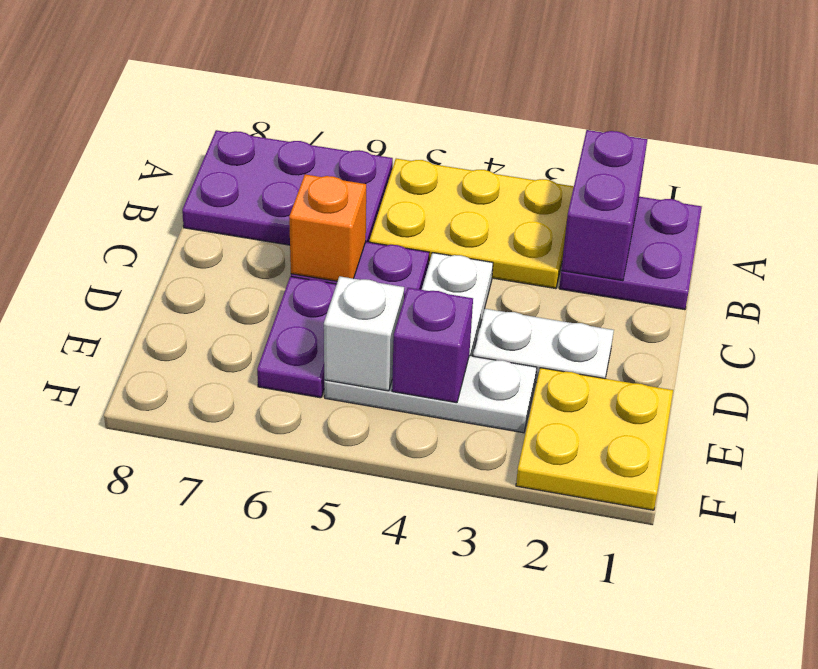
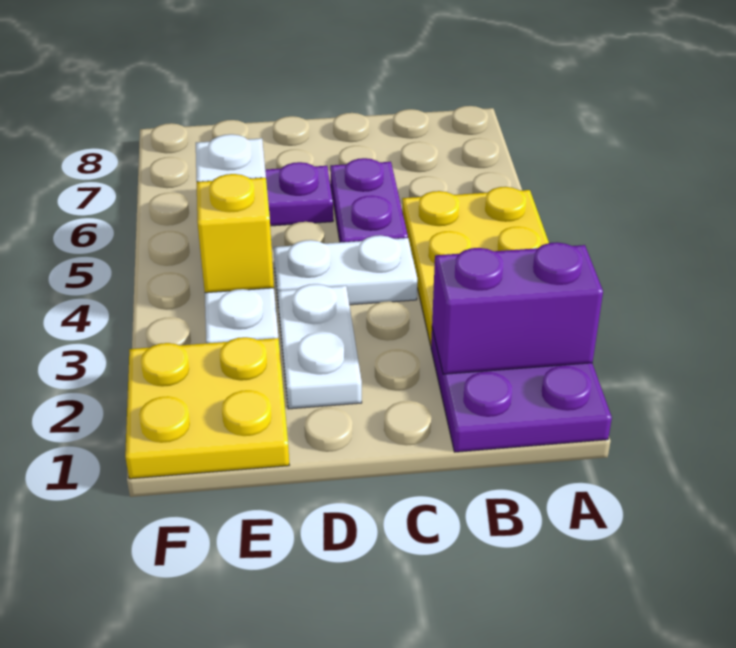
purple plate A6:B8 level 1 -> none
orange brick C6 level 2 -> none
purple brick E4 level 2 -> yellow brick E4 level 2

